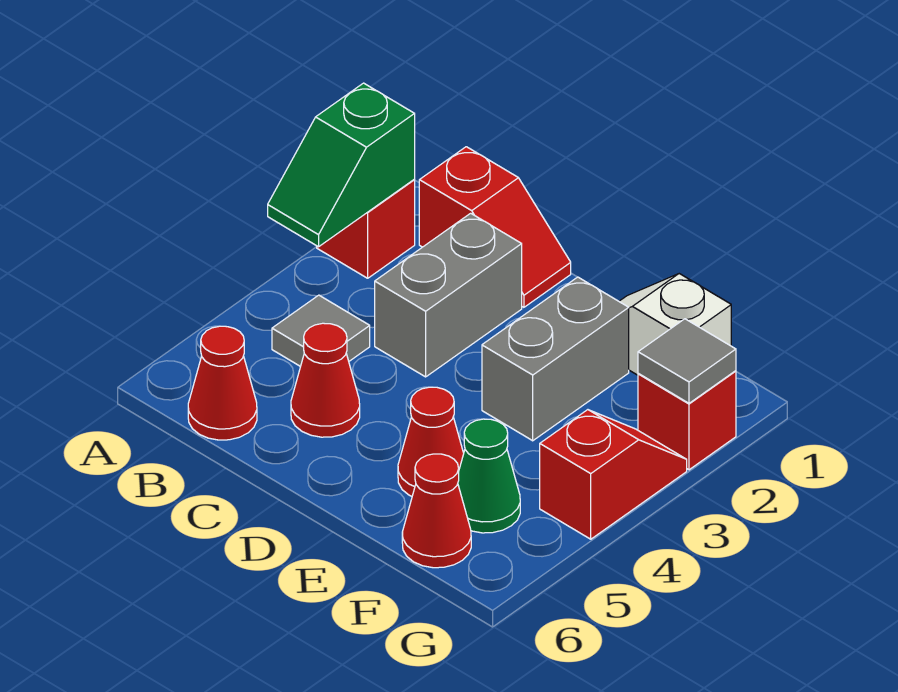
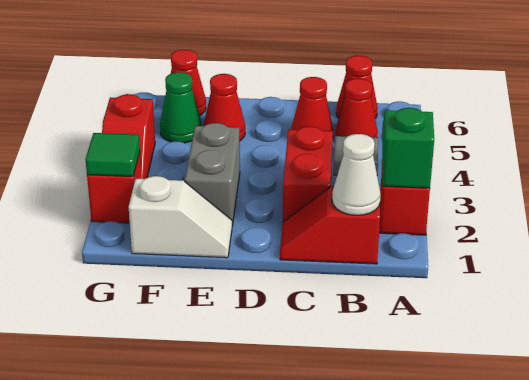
none -> white cone B1 level 2
none -> red cone B5 level 1
grey brick C2:C3 level 1 -> red brick C2:C3 level 1
grey tile G2 level 2 -> green tile G2 level 2

